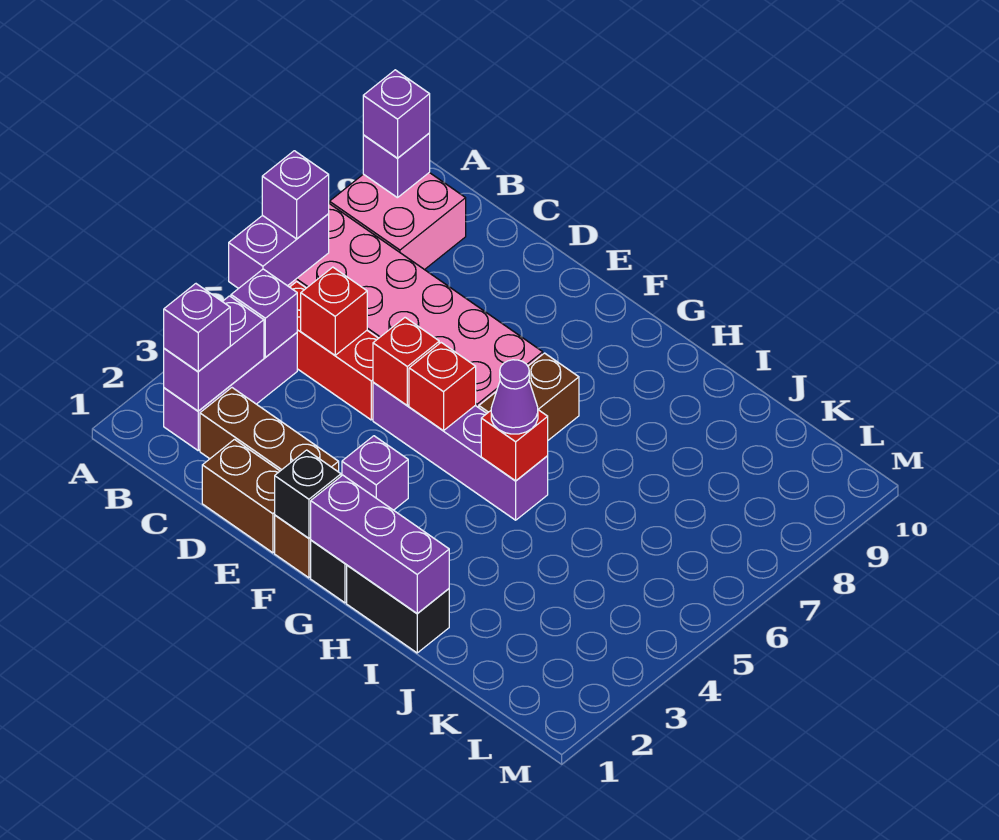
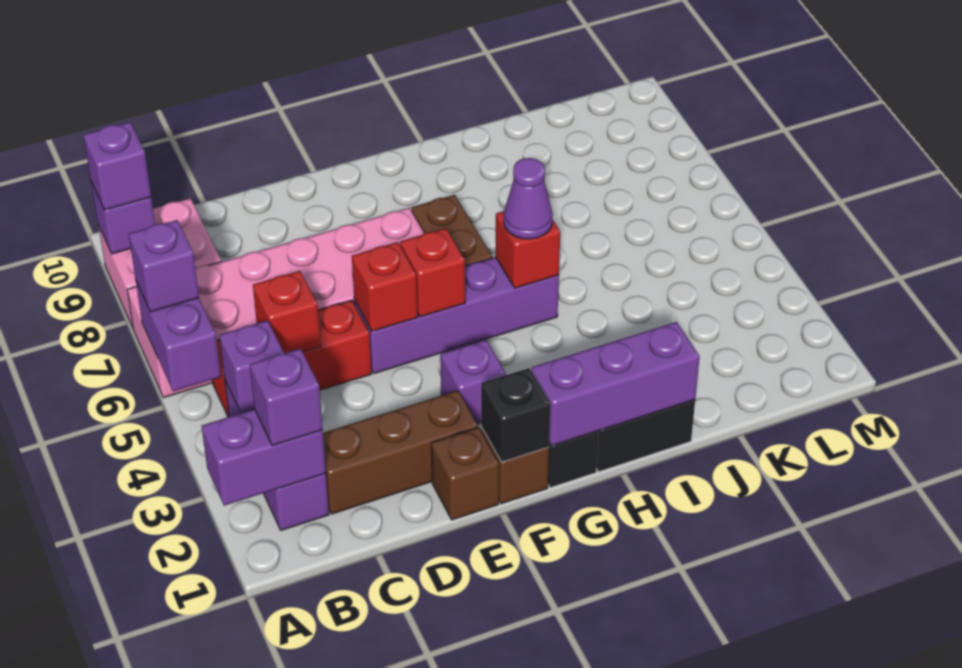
purple brick B2:B3 level 2 -> purple brick A2:B2 level 2
brown brick D1:E1 level 1 -> brown brick E1 level 1

